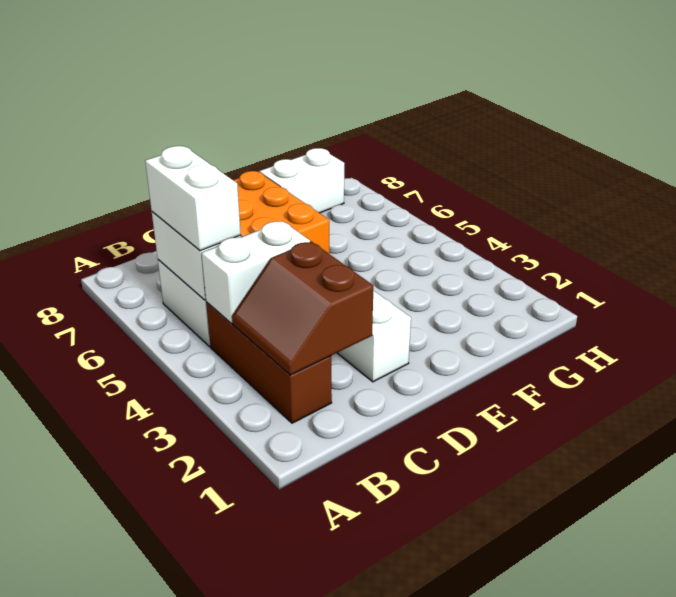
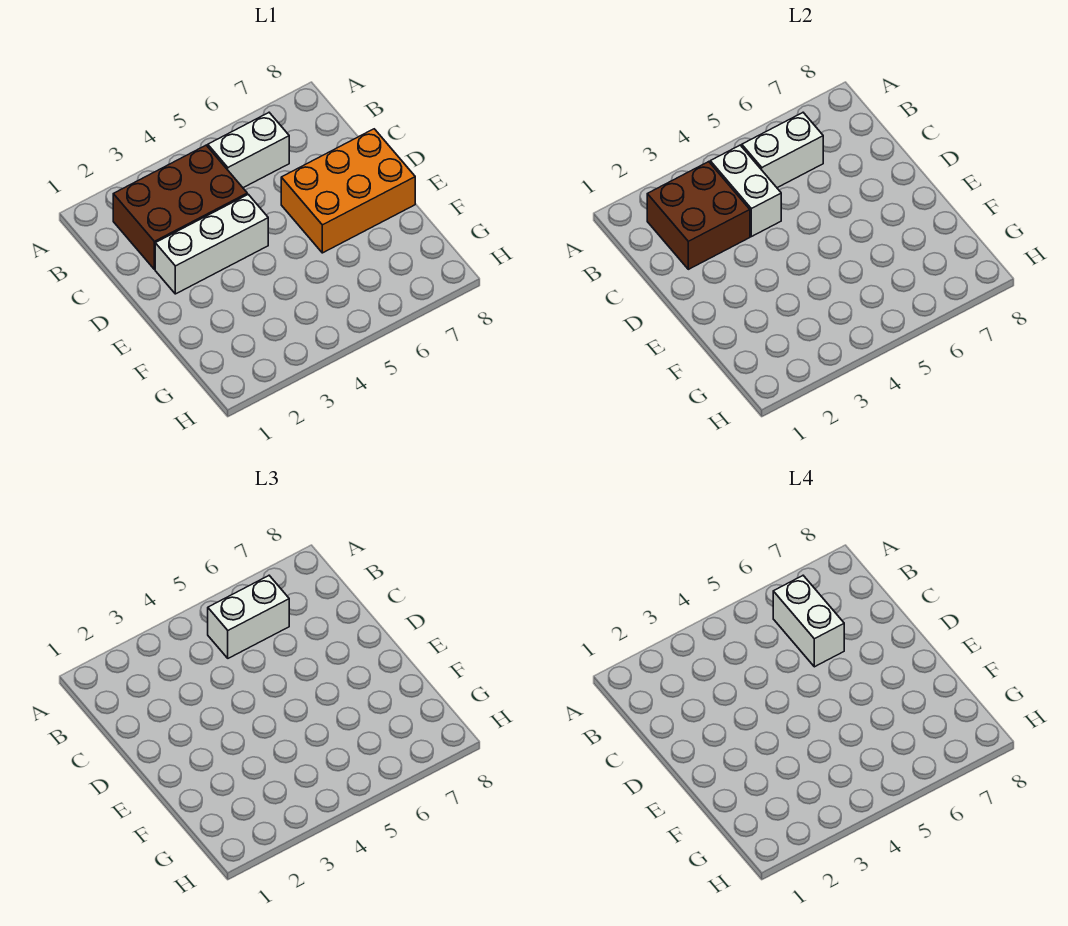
brown brick B2:B4 level 1 -> brown brick B2:C4 level 1
brown slope B2:C3 level 2 top C -> brown brick B2:C3 level 2
white brick F8:G8 level 1 -> white brick B6:C6 level 4

